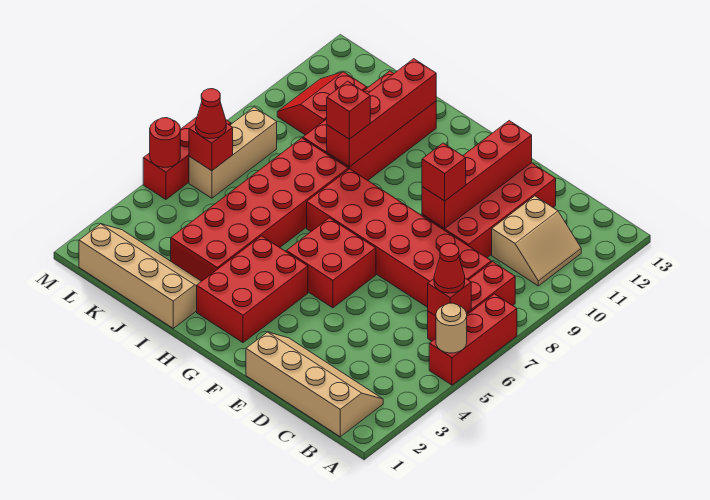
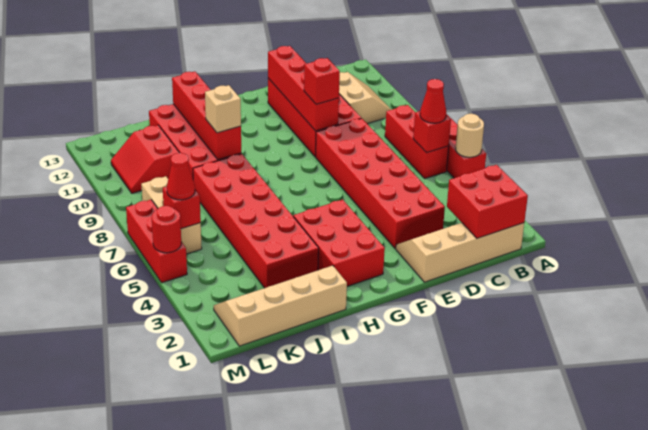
red brick C7:H8 level 1 -> red brick D3:E8 level 1
red brick F5:G6 level 1 -> red brick B1:C2 level 2
red brick I9 level 3 -> tan brick I9 level 3

